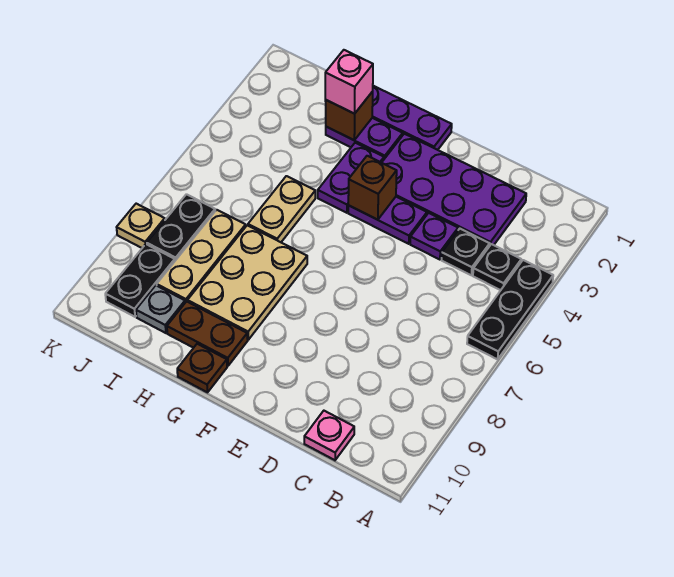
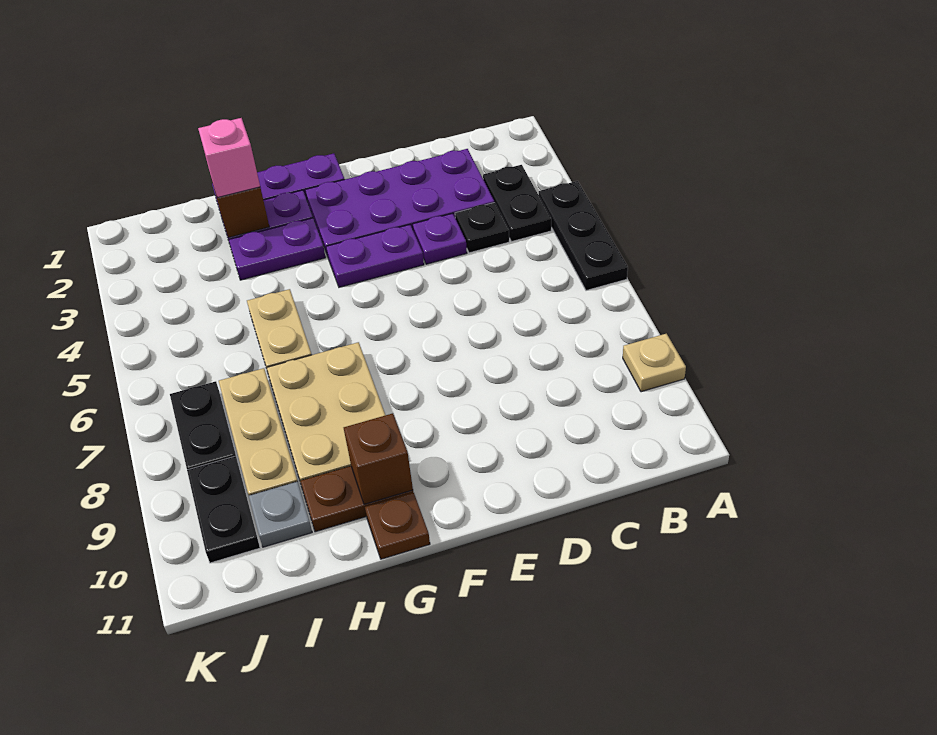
black plate B4 level 1 -> black plate B3:B4 level 1
pink plate C11 level 1 -> none
brown brick F4 level 2 -> brown brick G10 level 2
purple plate G3:G4 level 1 -> purple plate G3:H3 level 1
tan plate K8 level 1 -> tan plate A9 level 1

